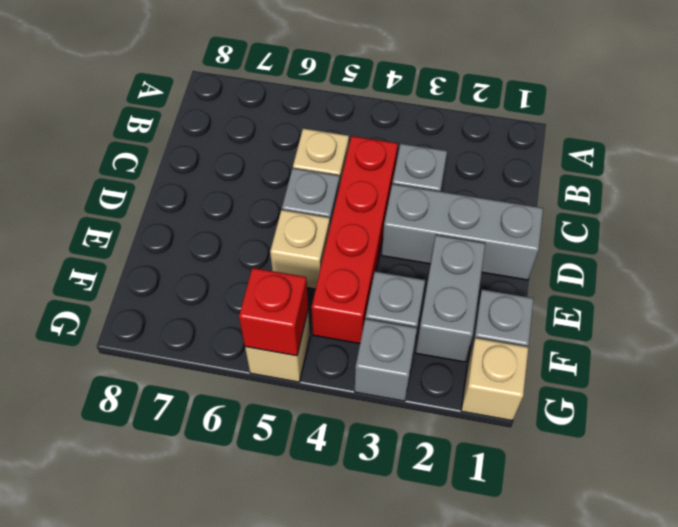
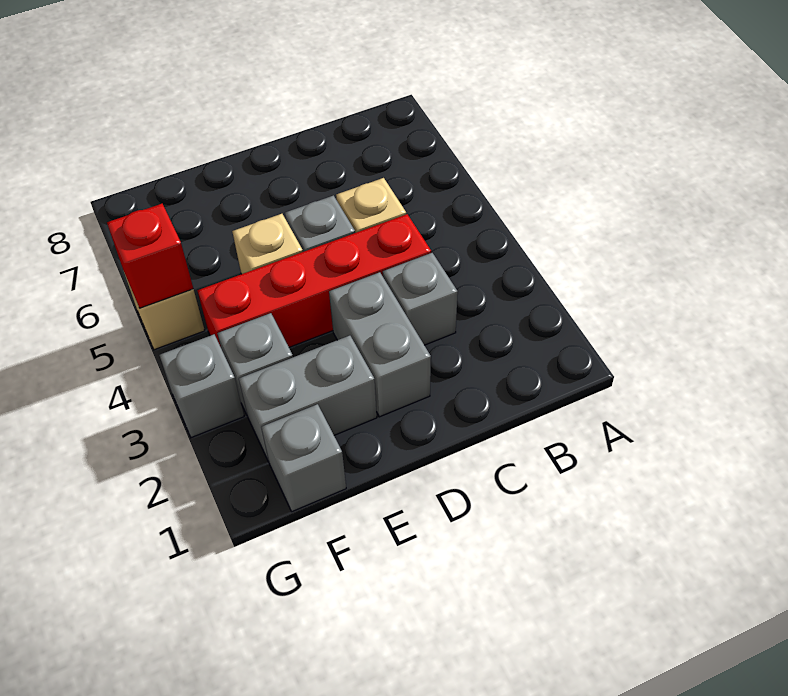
grey brick D1:D3 level 1 -> grey brick D2:D3 level 1
tan brick G1 level 1 -> none

